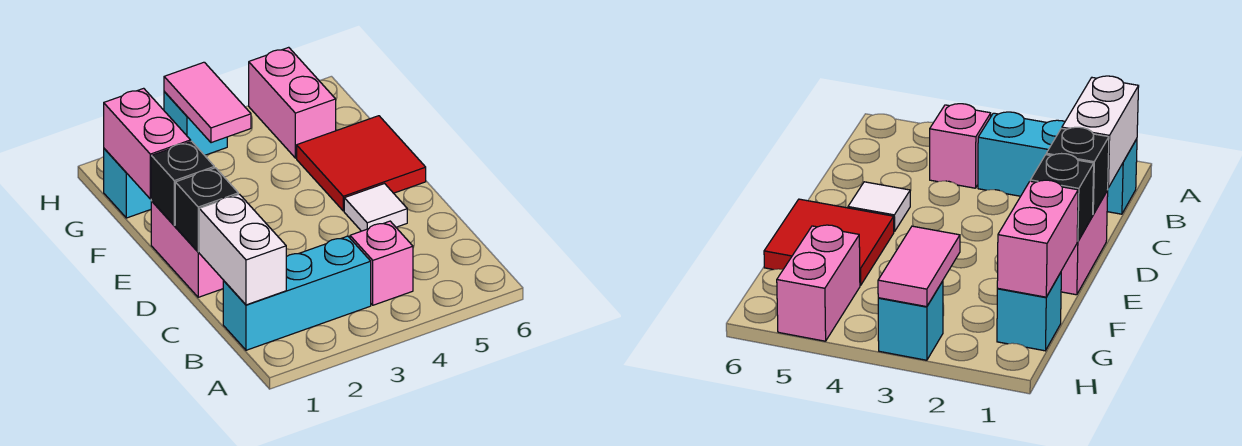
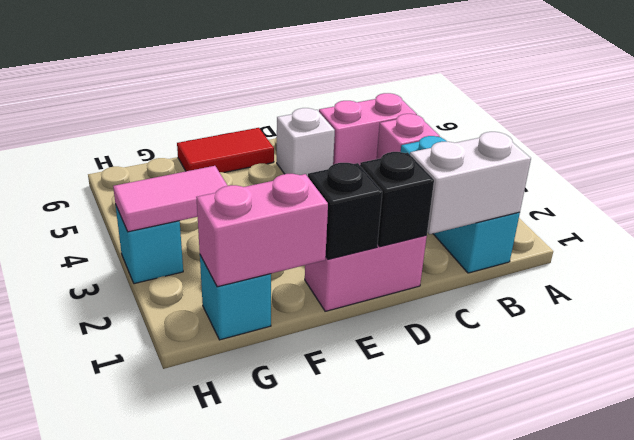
white tile D5 level 1 -> white brick D5 level 1
red tile E5:F6 level 1 -> red tile E6:F6 level 1
pink brick G5:H5 level 1 -> pink brick B5:C5 level 1

